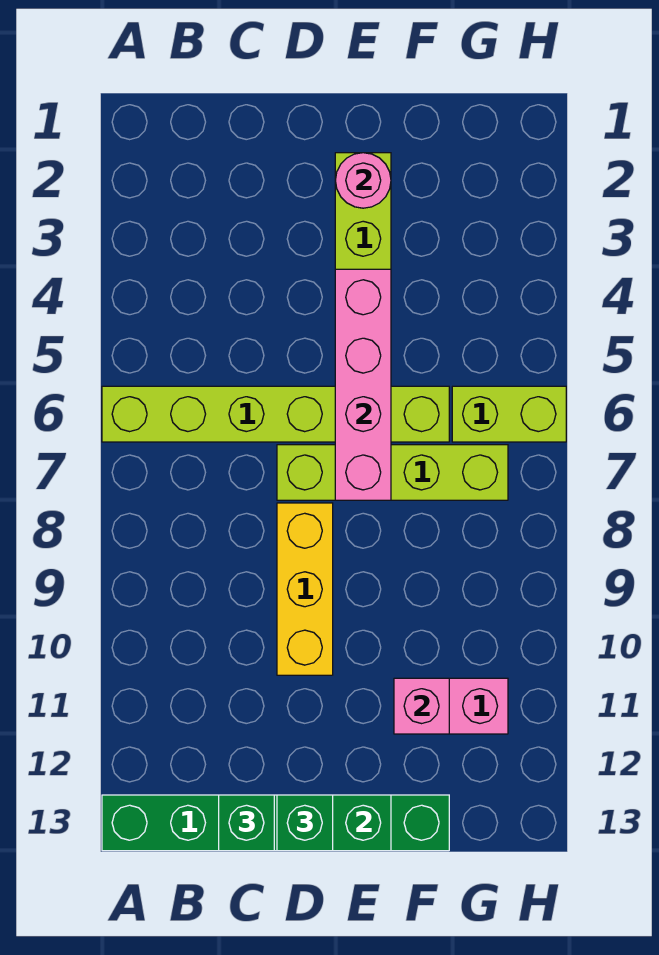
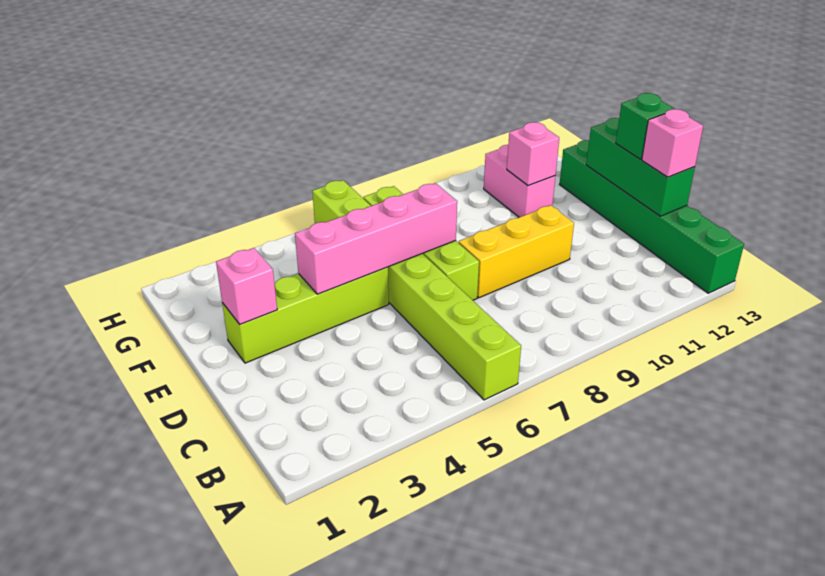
green brick C13 level 3 -> pink brick C13 level 3
pink round brick E2 level 2 -> pink brick E2 level 2

